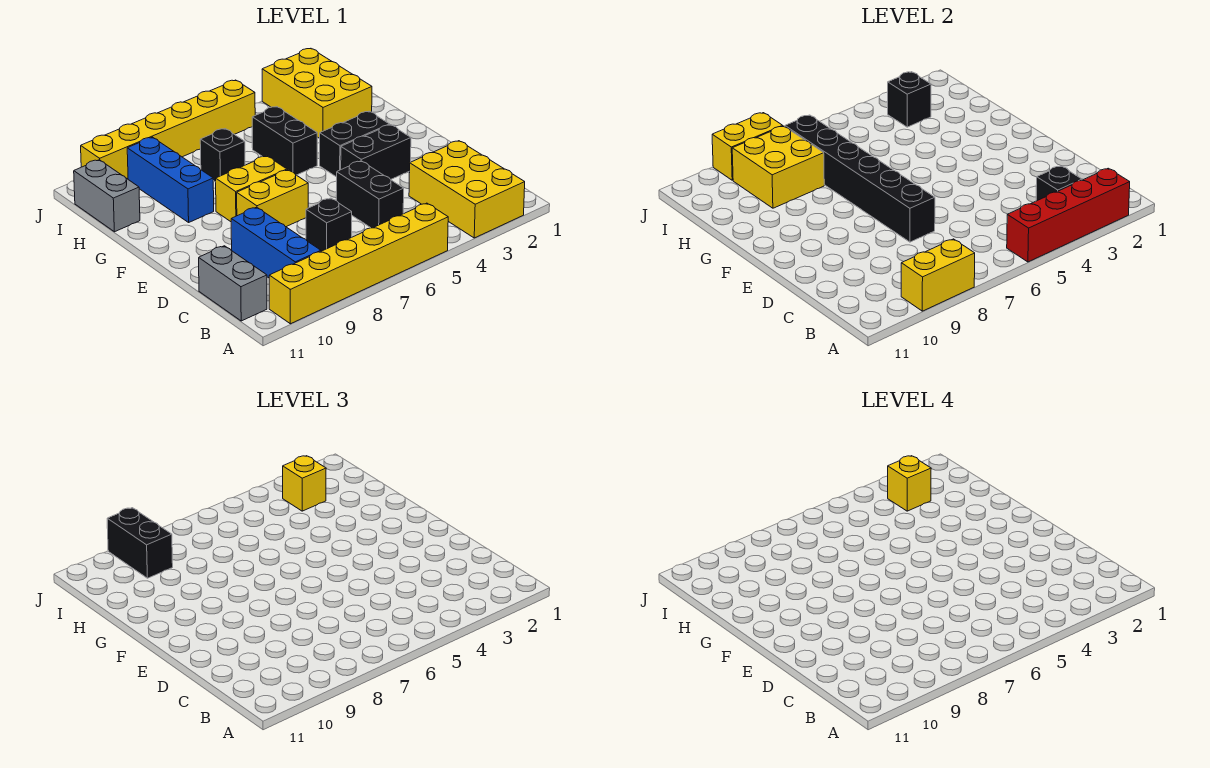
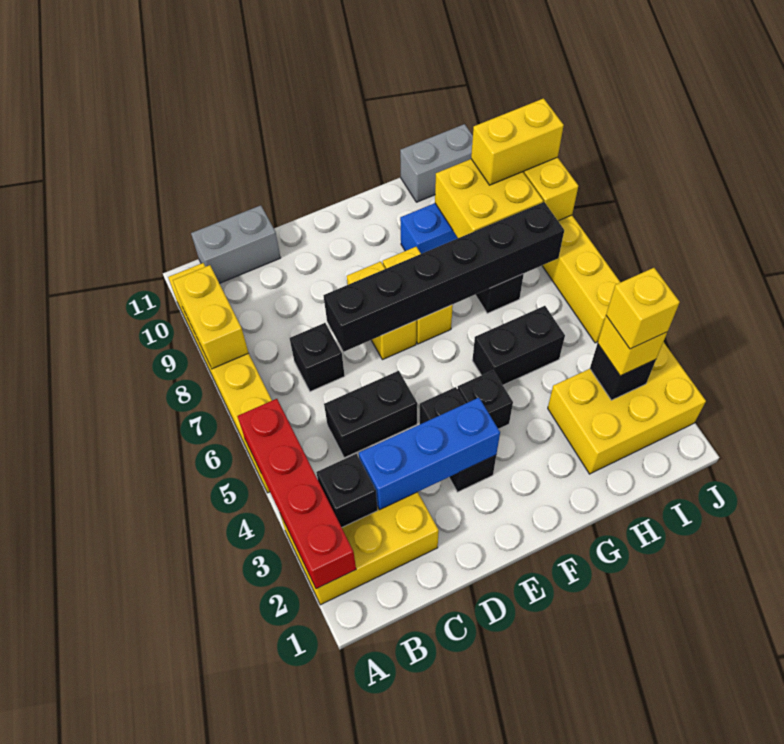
blue brick B9:D9 level 1 -> blue brick C3:E3 level 2
black brick F3:F4 level 1 -> black brick F4 level 1
black brick I9:J9 level 3 -> yellow brick I9:J9 level 3

